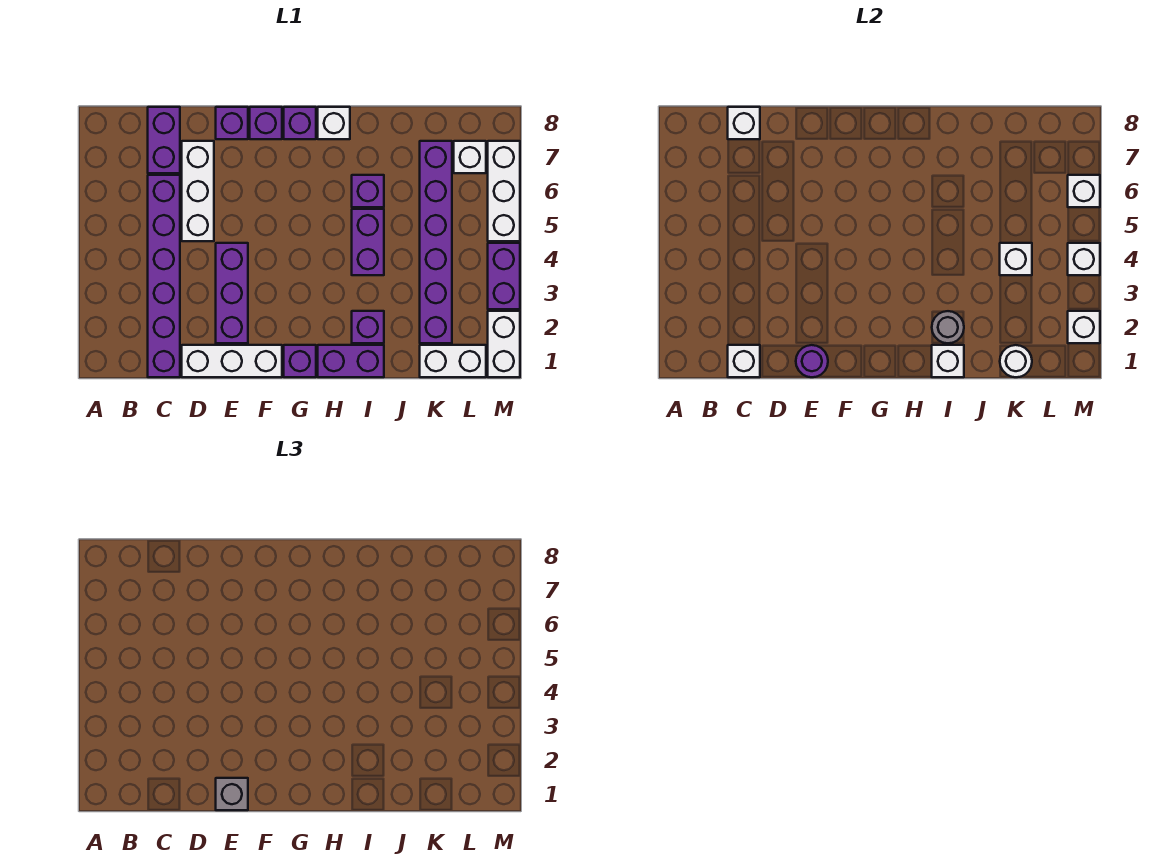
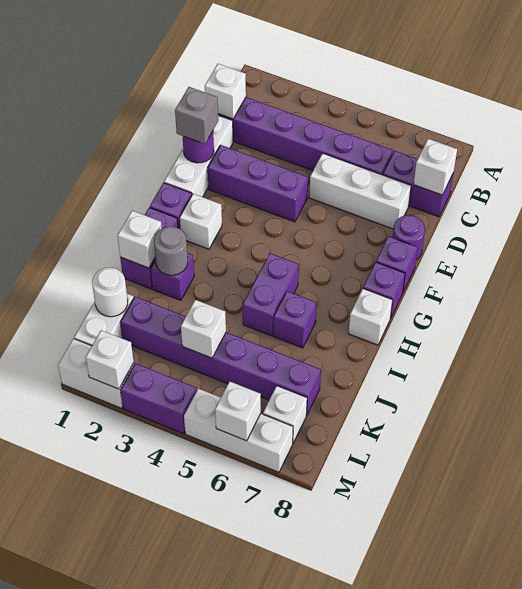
purple brick E8 level 1 -> purple round brick E8 level 1
purple brick I4:I5 level 1 -> purple brick H5:I5 level 1
white brick M4 level 2 -> white brick G2 level 1

